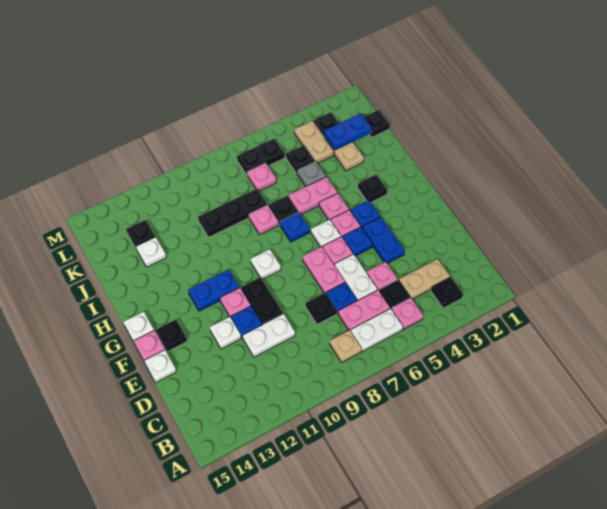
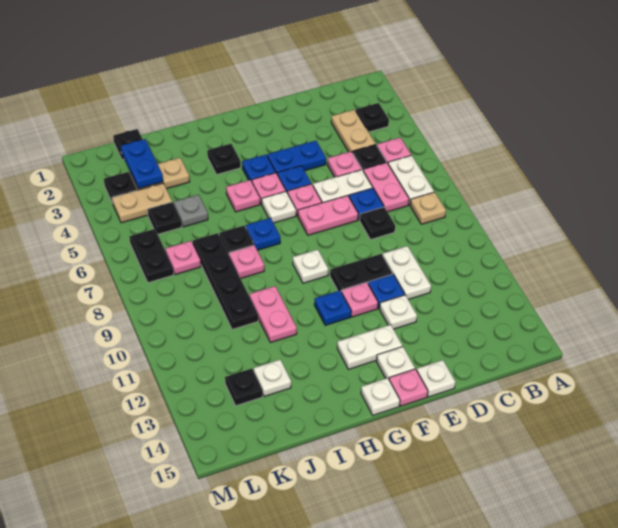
none -> white plate F13:G13 level 1
black plate F14 level 1 -> white plate F14 level 1
blue plate G11:G12 level 1 -> blue plate G11 level 1
pink plate I5:I6 level 1 -> pink plate I10:I11 level 1
black plate J8:J10 level 1 -> black plate J7:J10 level 1

